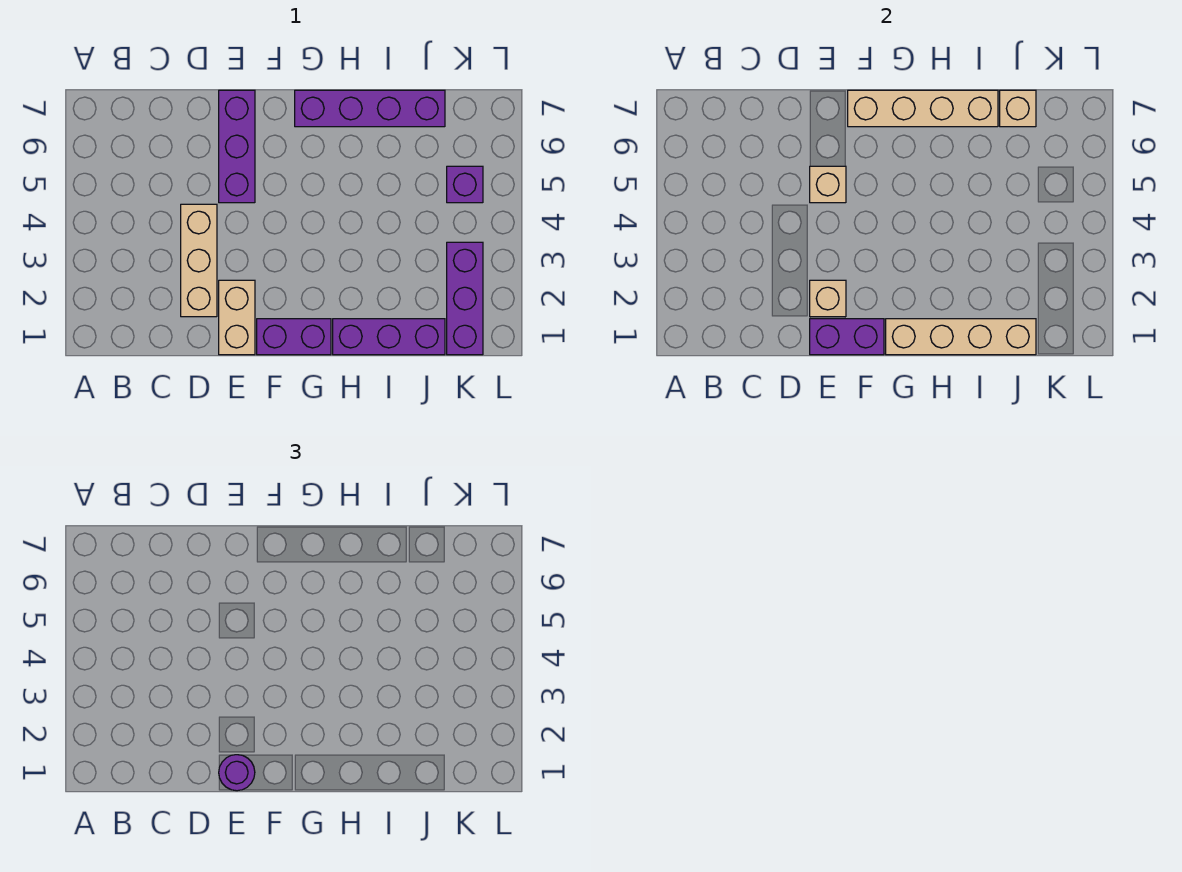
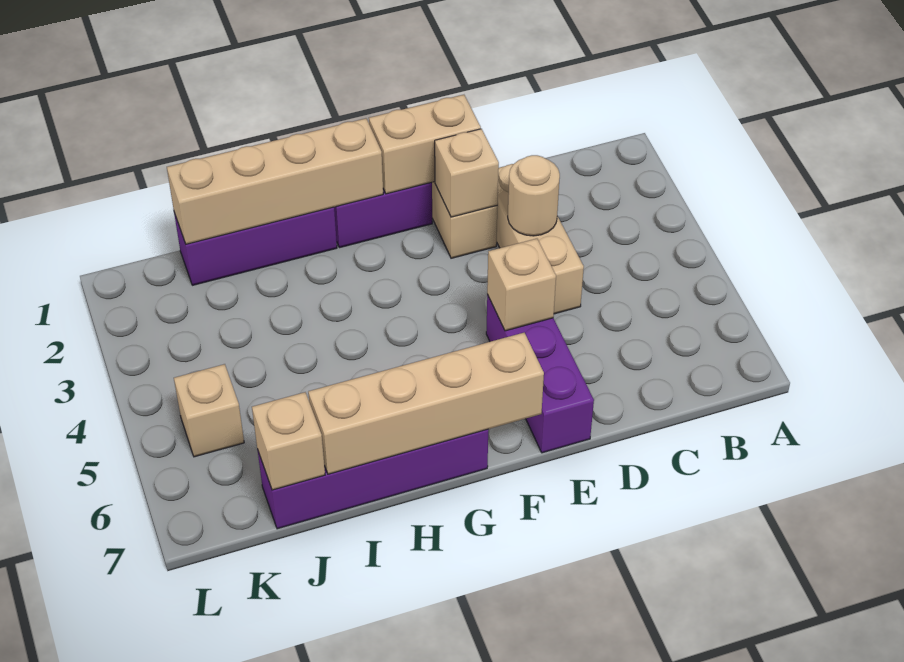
none -> tan round brick D3 level 2
purple brick E1:F1 level 2 -> tan brick E1:F1 level 2
purple round brick E1 level 3 -> none
purple brick K1:K3 level 1 -> none
purple brick K5 level 1 -> tan brick K5 level 1

